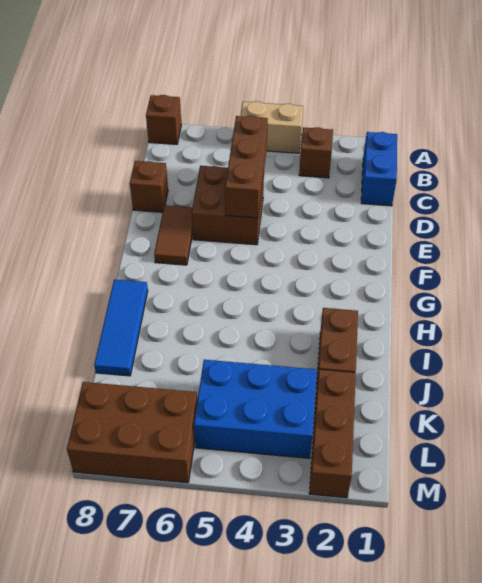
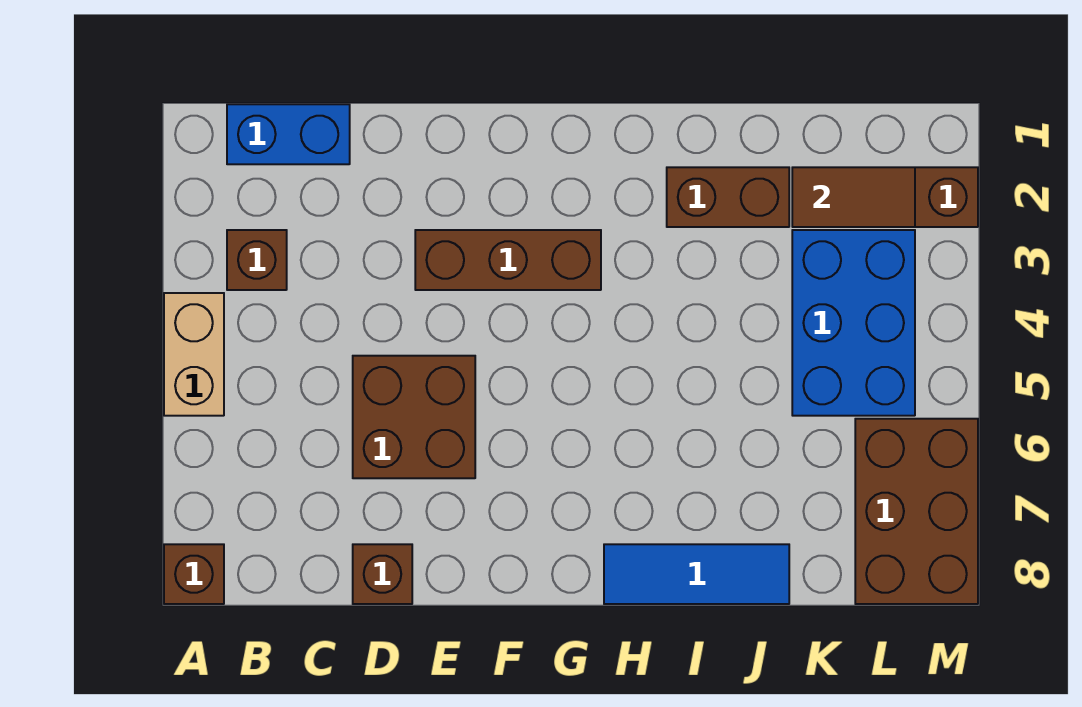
brown brick C5:E5 level 2 -> brown brick E3:G3 level 1
brown tile E7:F7 level 1 -> brown tile K2:L2 level 2

